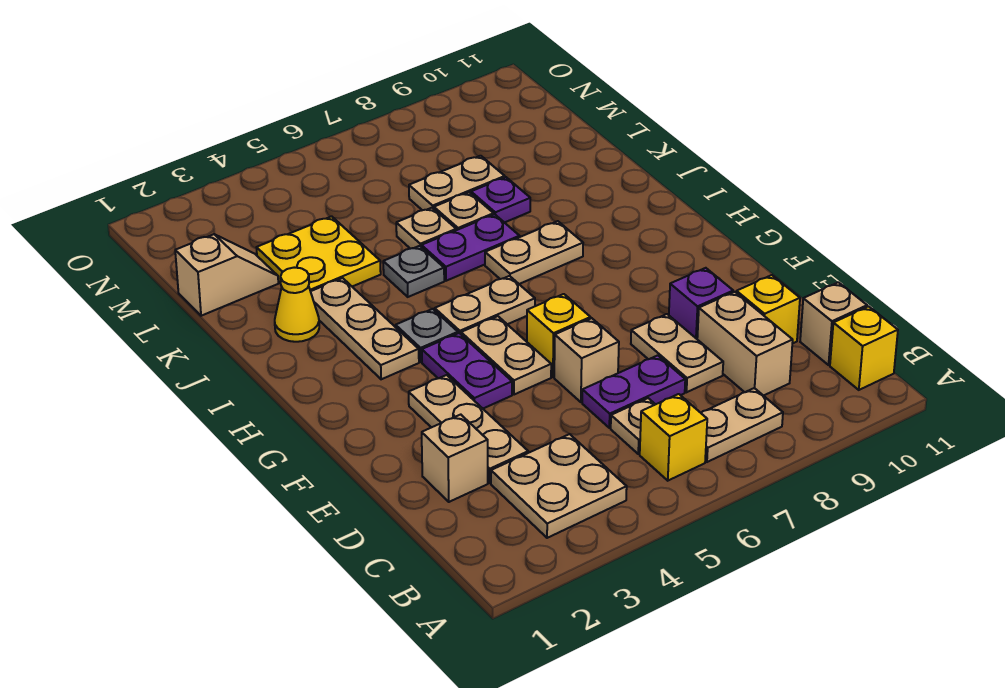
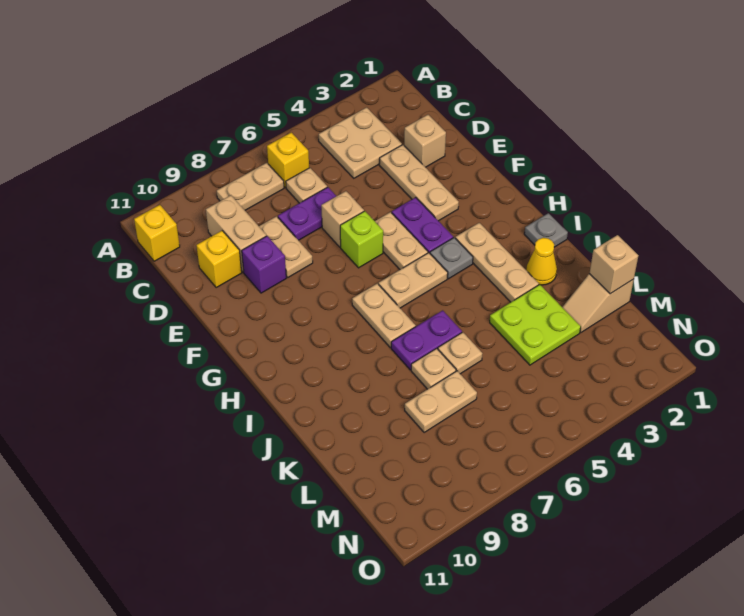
tan brick C11 level 1 -> tan brick L1 level 2
yellow brick F6 level 1 -> lime brick F6 level 1
tan plate I7:I8 level 1 -> tan plate H7:I7 level 1
grey plate J5 level 1 -> grey plate I1 level 1
yellow plate K3:L4 level 1 -> lime plate K3:L4 level 1
purple plate K8 level 1 -> none

